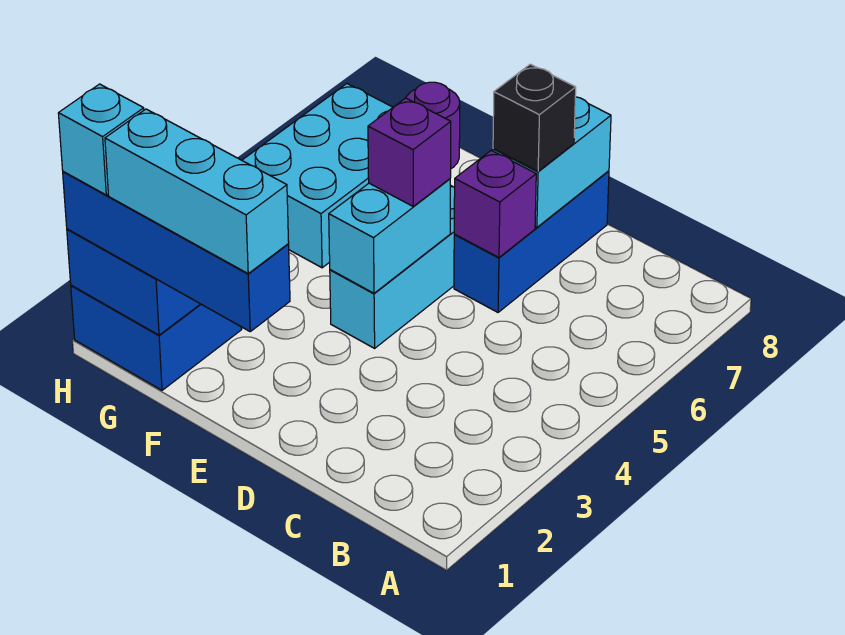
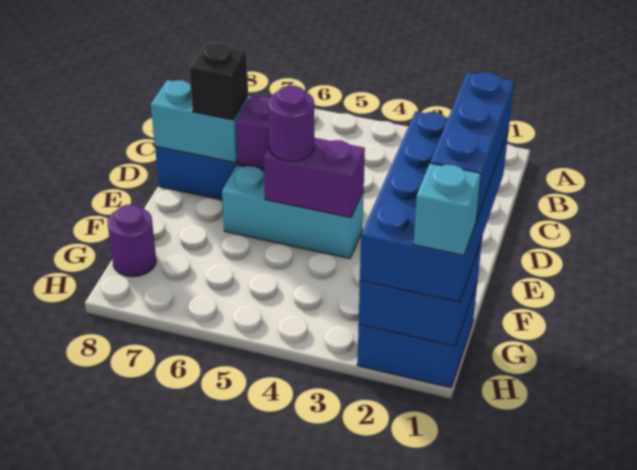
blue brick E1:H1 level 3 -> blue brick E1:H2 level 3
cyan brick E1:G1 level 4 -> blue brick E1:G1 level 4
cyan brick E4:E5 level 2 -> purple brick E4:E5 level 2
purple brick E5 level 3 -> purple round brick E5 level 3
cyan brick G5:H7 level 1 -> none

